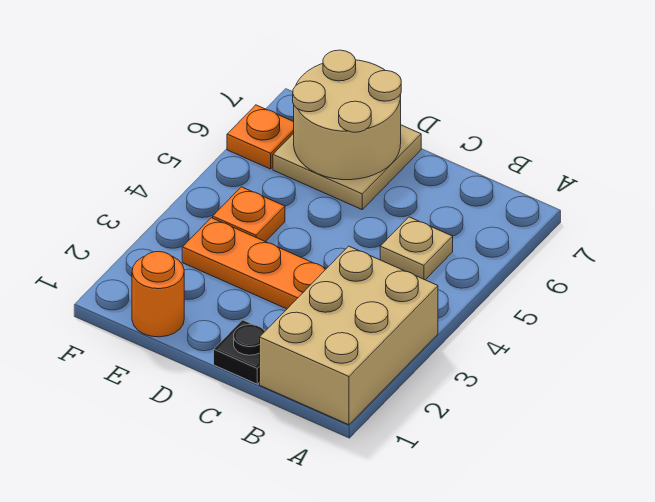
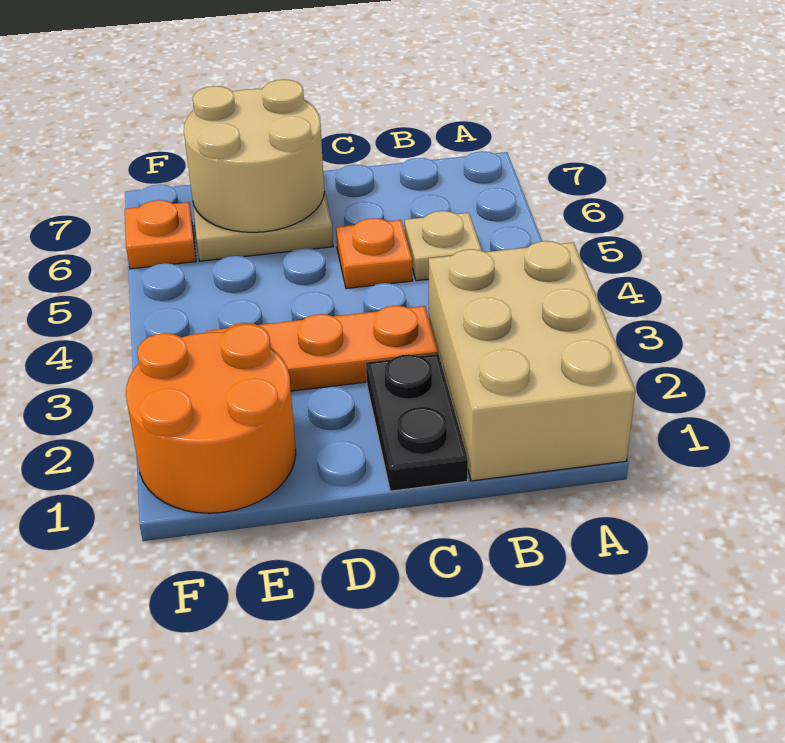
black plate C1 level 1 -> black plate C1:C2 level 1
orange round brick E1 level 1 -> orange round brick E1:F2 level 1
orange plate E4 level 1 -> orange plate C5 level 1

